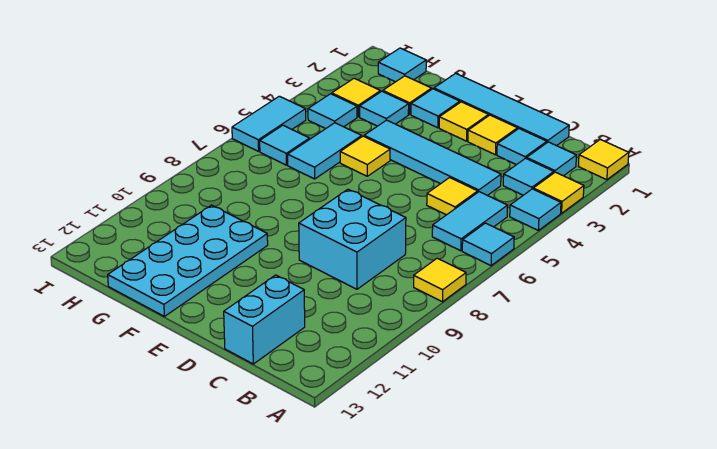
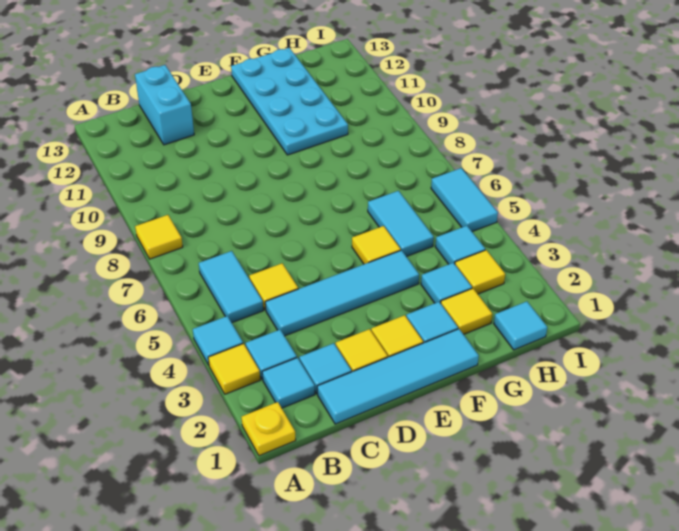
yellow tile A1 level 1 -> yellow plate A1 level 1
cyan tile A6 level 1 -> none
cyan brick C8:D9 level 1 -> none
cyan tile H6 level 1 -> none

